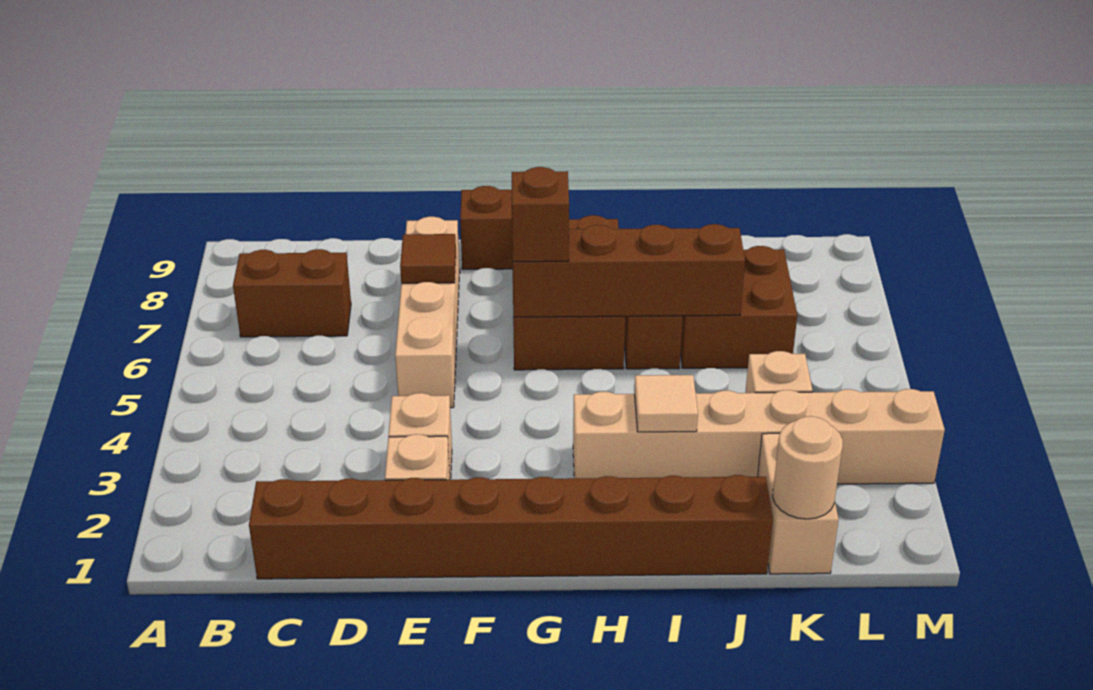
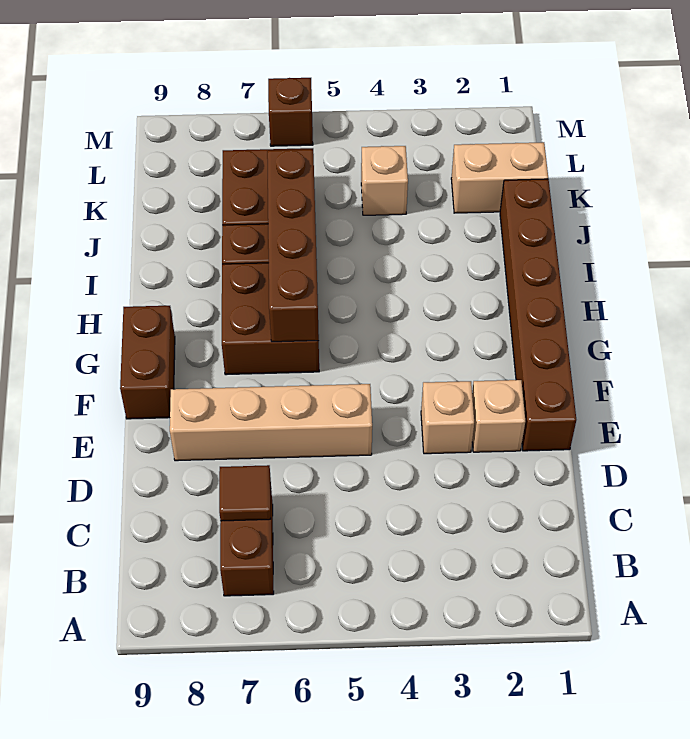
brown brick C1:J1 level 1 -> brown brick E1:J1 level 1
brown tile E7 level 2 -> brown tile C7 level 2
brown brick G6:H8 level 1 -> brown brick G6:H7 level 1
brown brick G6 level 3 -> brown brick M6 level 1
tan brick H3:M3 level 1 -> none
tan tile I3 level 2 -> none
tan round brick K1 level 2 -> none

